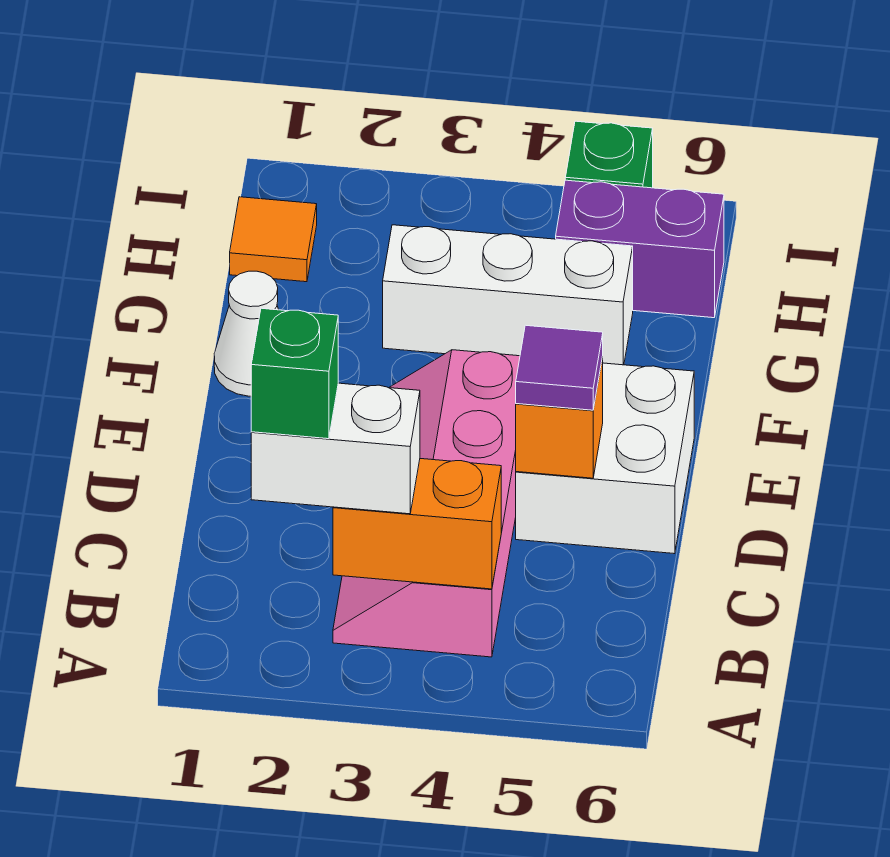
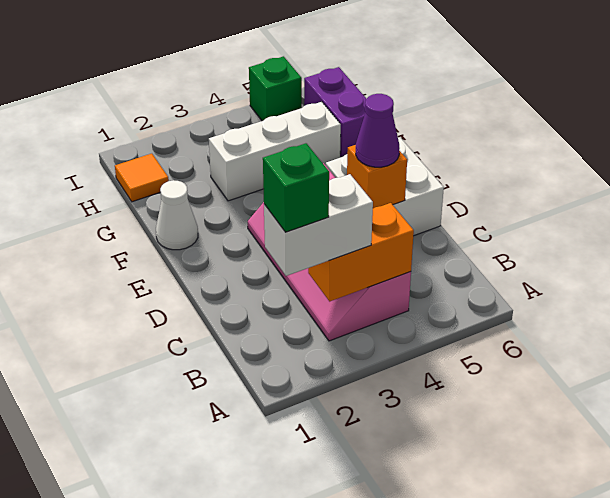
purple tile D5 level 3 -> purple cone D5 level 3
purple brick H5:H6 level 1 -> purple brick G6:H6 level 1

